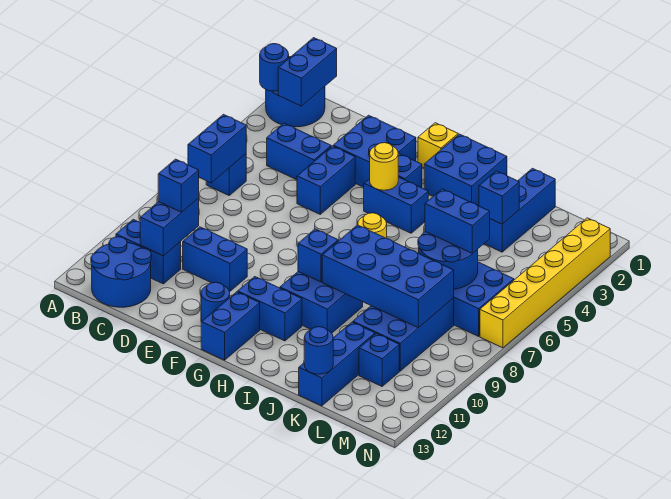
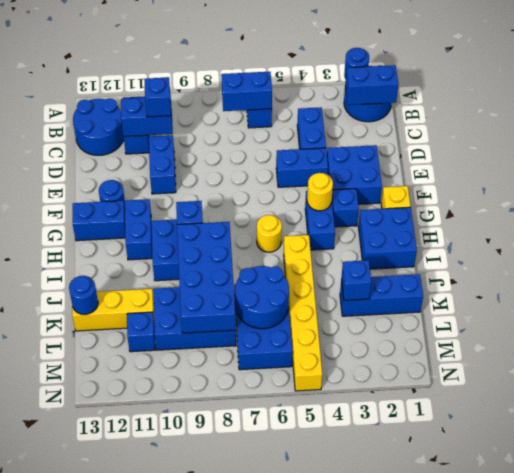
blue brick K6:L6 level 3 -> none
blue brick K11:K13 level 1 -> yellow brick K11:K13 level 1
yellow brick N2:N7 level 1 -> yellow brick I5:N5 level 1

